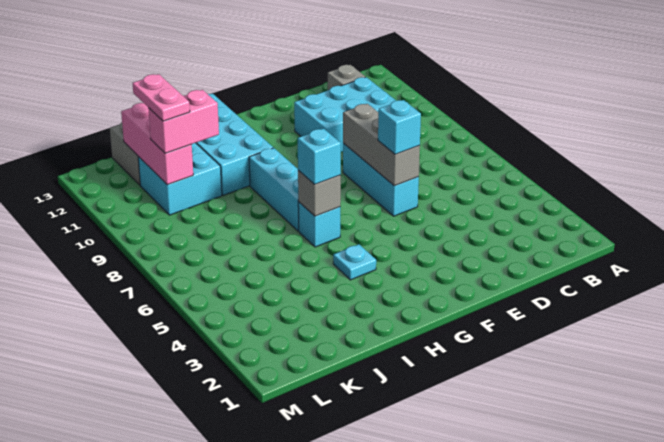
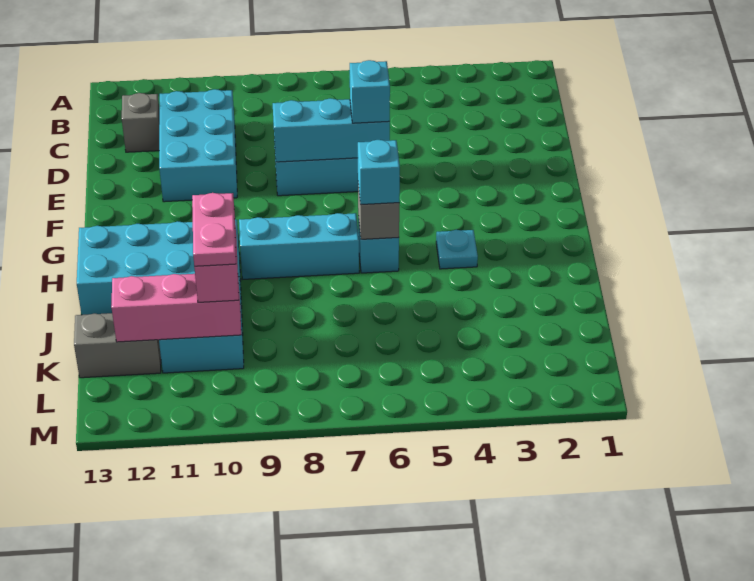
grey brick E6:E8 level 2 -> cyan brick E6:E8 level 2
pink plate K10:K11 level 4 -> pink plate J10:K10 level 4

